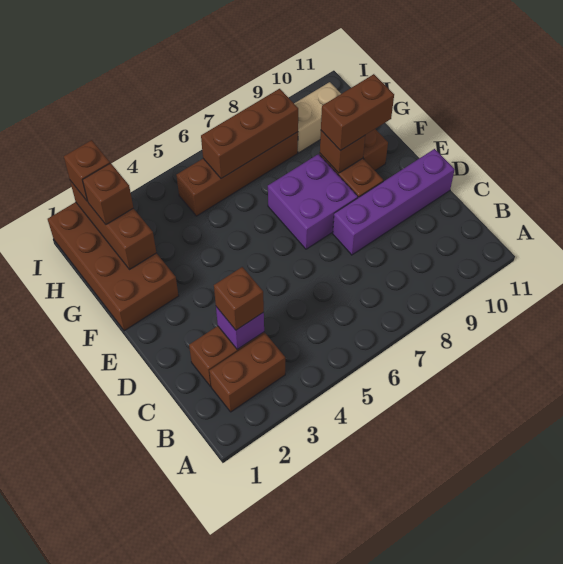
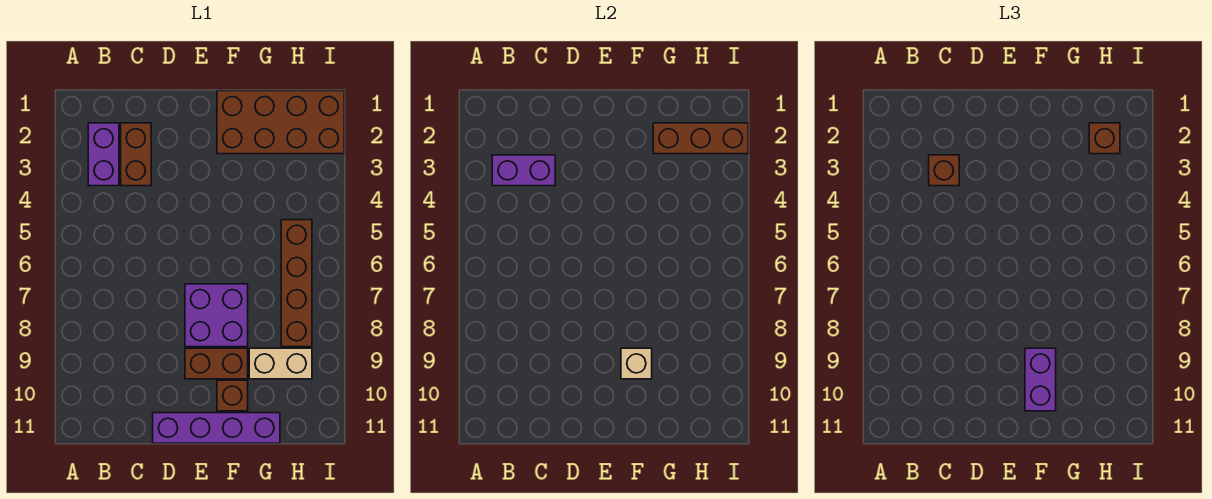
brown brick B2:B3 level 1 -> purple brick B2:B3 level 1
purple brick C3 level 2 -> purple brick B3:C3 level 2
purple brick D8:D11 level 1 -> purple brick D11:G11 level 1
brown brick F9 level 2 -> tan brick F9 level 2
brown brick F9:F10 level 3 -> purple brick F9:F10 level 3
brown brick H6:H8 level 2 -> none
tan brick H9:H10 level 1 -> tan brick G9:H9 level 1
brown brick I2 level 3 -> none

